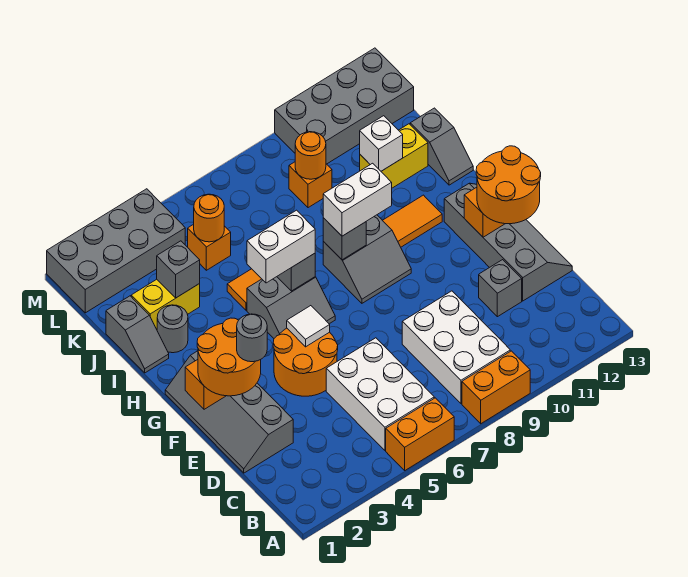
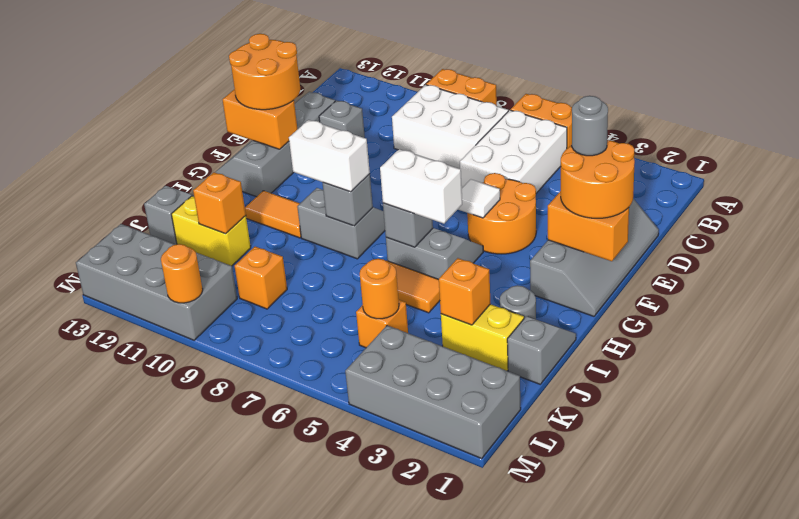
white brick B8:D9 level 1 -> white brick B7:C9 level 1
grey brick J3 level 2 -> orange brick J3 level 2
white brick J11 level 2 -> orange brick J11 level 2
orange round brick K9 level 2 -> orange round brick M10 level 2

